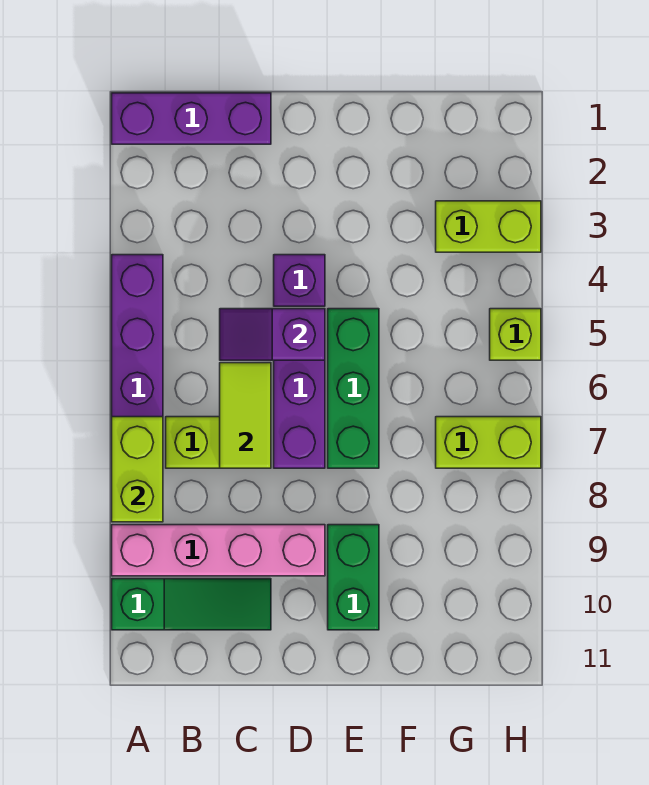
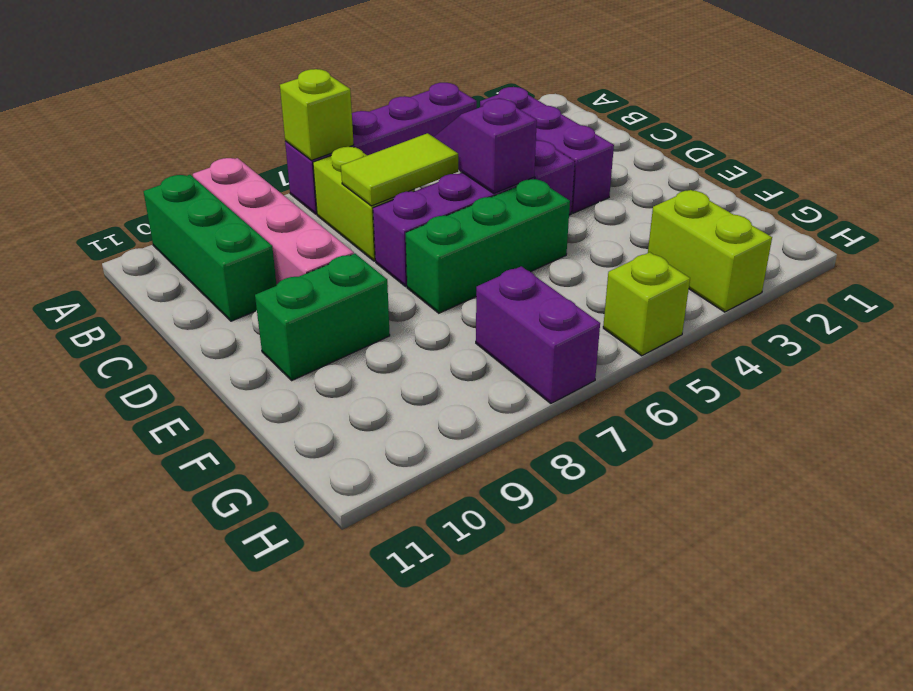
purple brick A1:C1 level 1 -> purple brick B3:D3 level 1
lime brick A7:A8 level 2 -> lime brick A7 level 2
green slope A10:C10 level 1 top A -> green brick A10:C10 level 1
lime brick G7:H7 level 1 -> purple brick G7:H7 level 1

